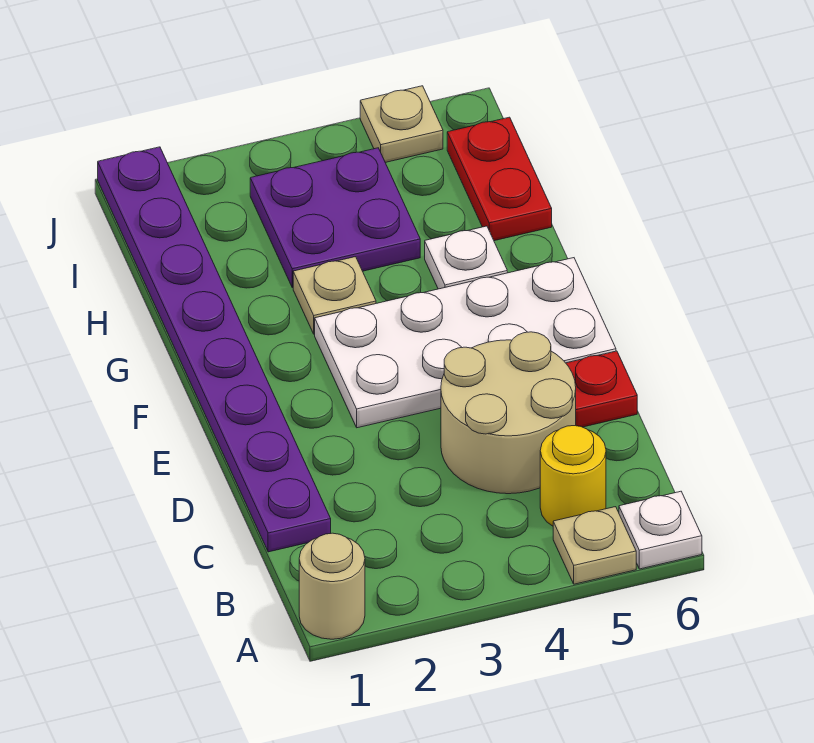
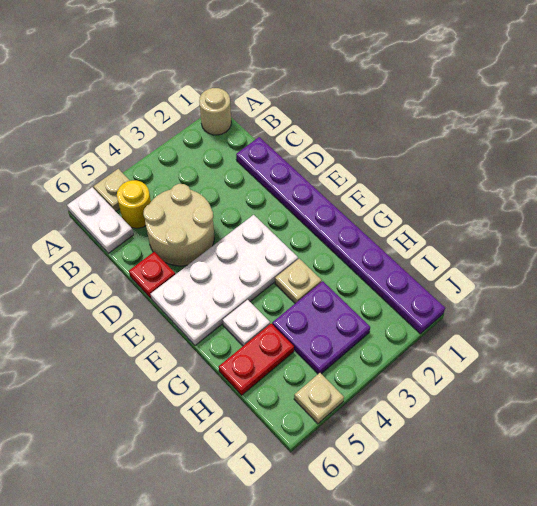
white plate A6 level 1 -> white plate A6:B6 level 1
red plate H6:I6 level 1 -> red plate H5:H6 level 1

